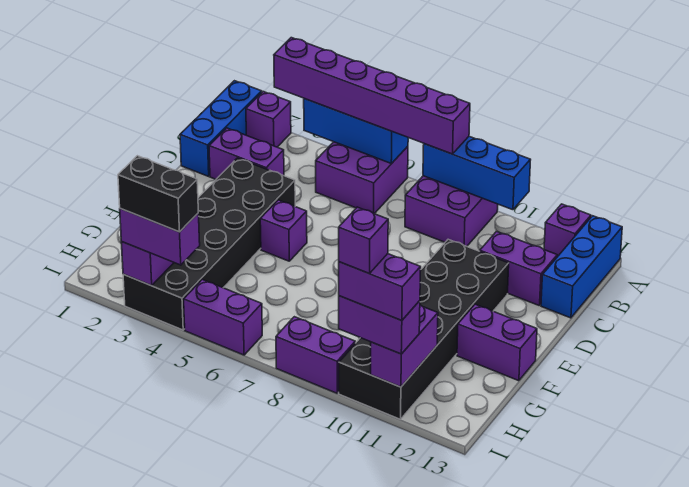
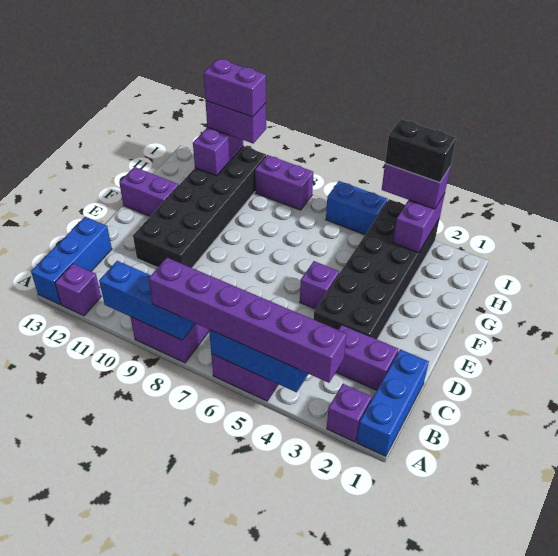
purple brick C11:C12 level 1 -> none
purple brick I5:I6 level 1 -> blue brick I5:I6 level 1
purple brick I10 level 5 -> none

